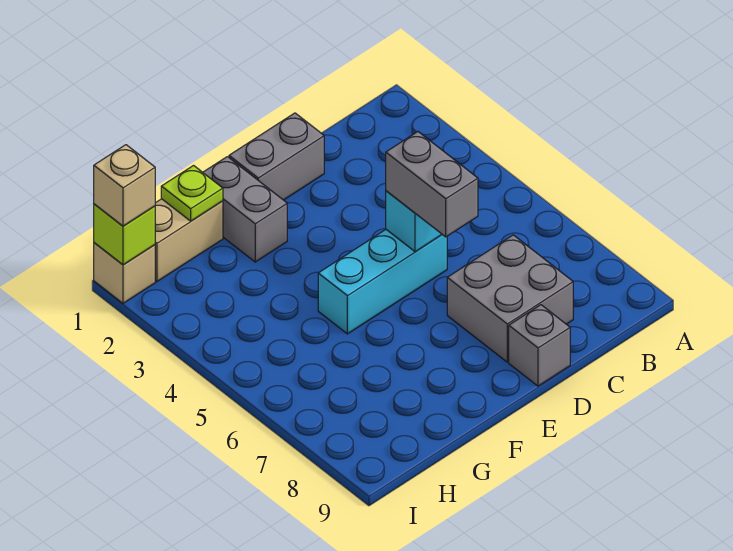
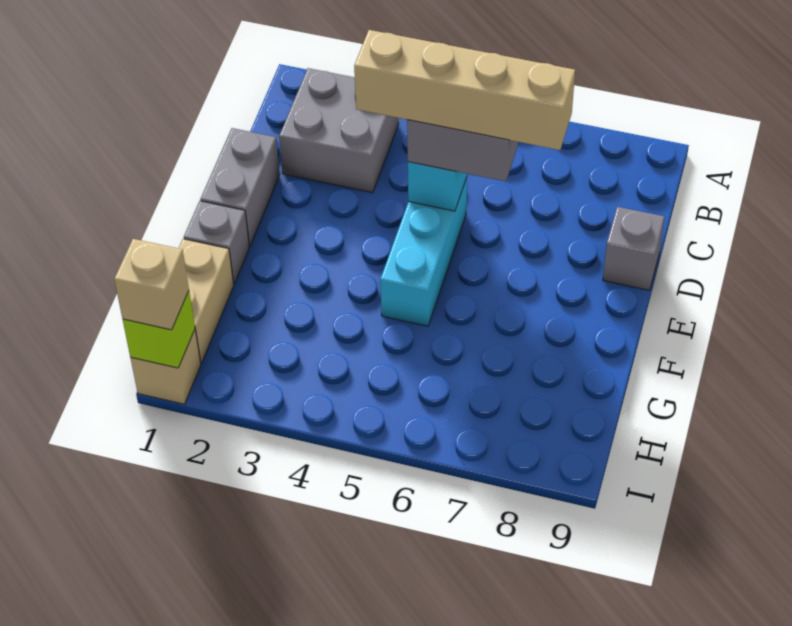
grey brick C7:D8 level 1 -> grey brick B2:C3 level 1
none -> tan brick D4:D7 level 4
grey brick F1:F2 level 1 -> grey brick F1 level 1
lime plate G1 level 2 -> none

